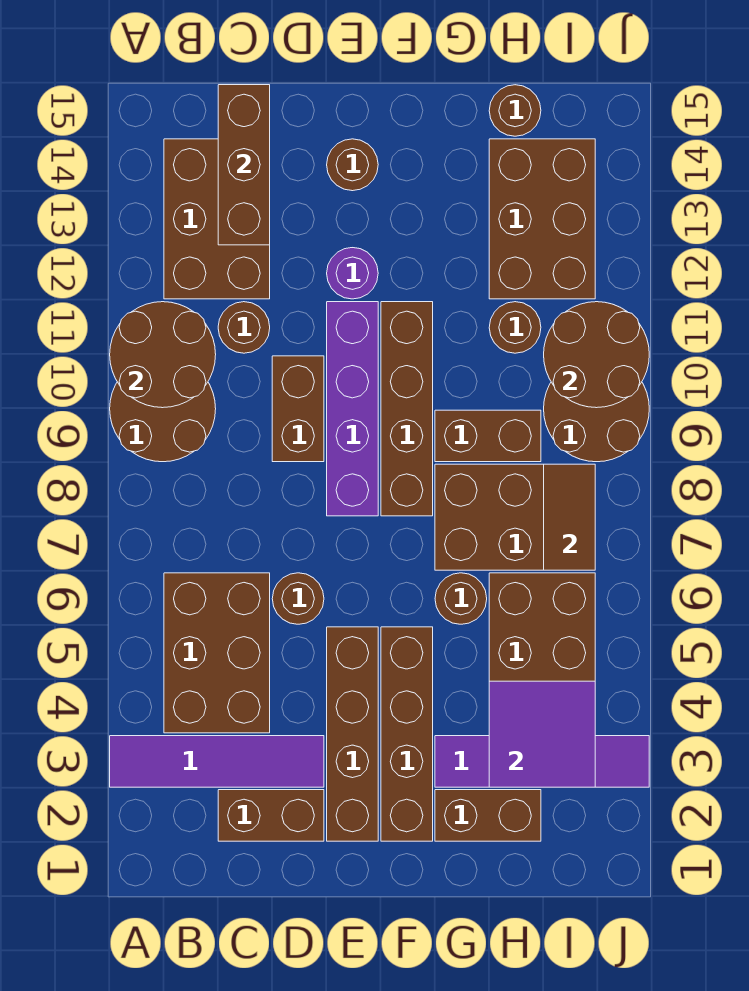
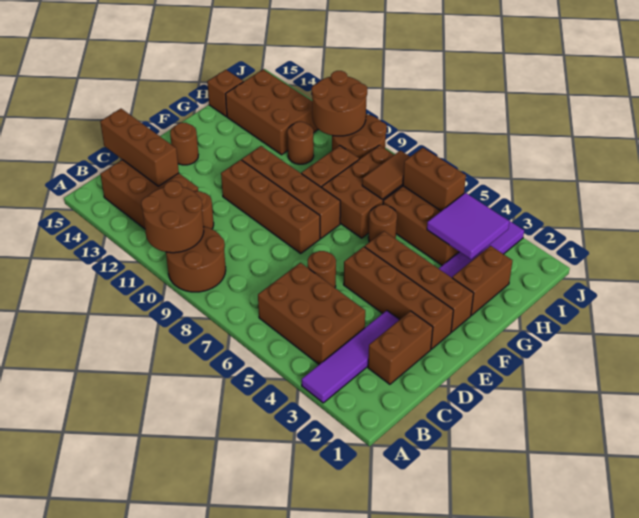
brown brick D9:D10 level 1 -> brown brick I5:I6 level 2
purple brick E8:E11 level 1 -> brown brick E8:E11 level 1
purple round brick E12 level 1 -> none
brown round brick H15 level 1 -> brown brick H15 level 1
brown tile I7:I8 level 2 -> brown tile H7:I7 level 2

